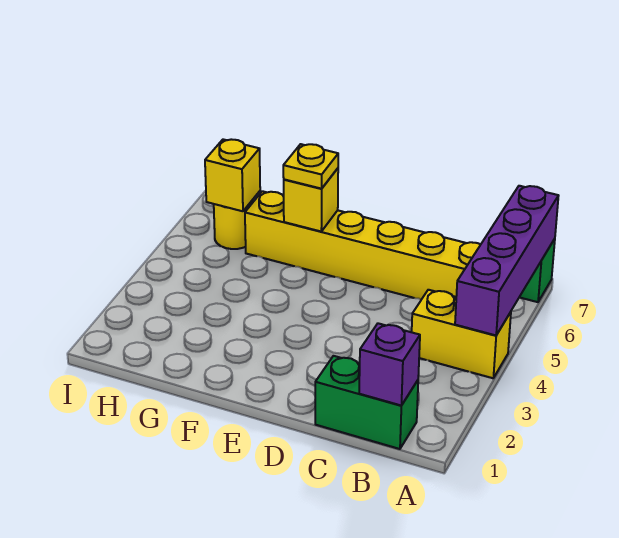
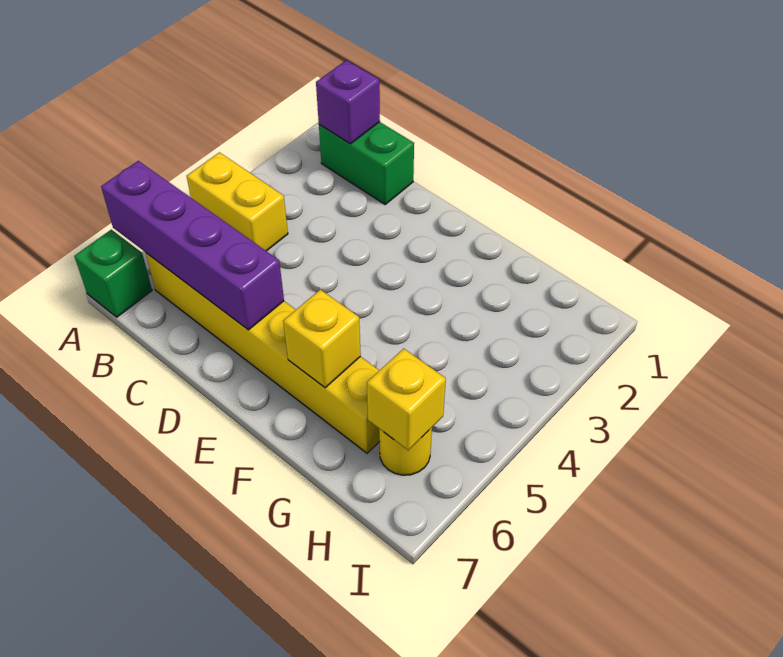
purple brick A4:A7 level 2 -> purple brick A6:D6 level 2
yellow plate F6 level 3 -> none

